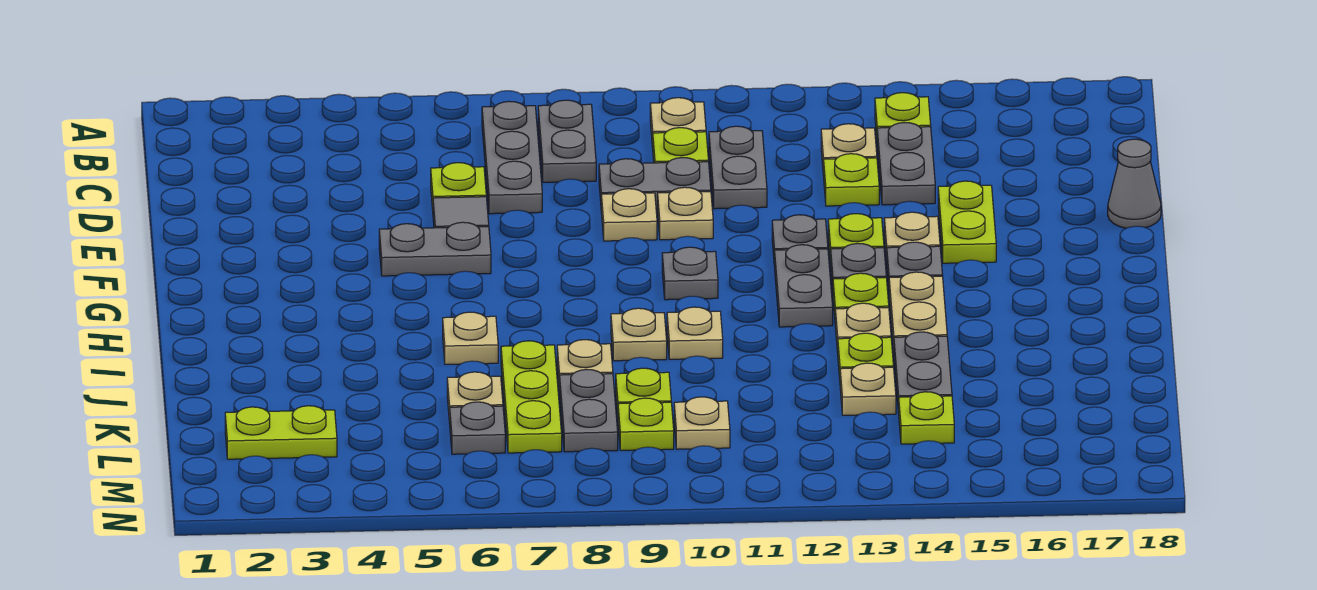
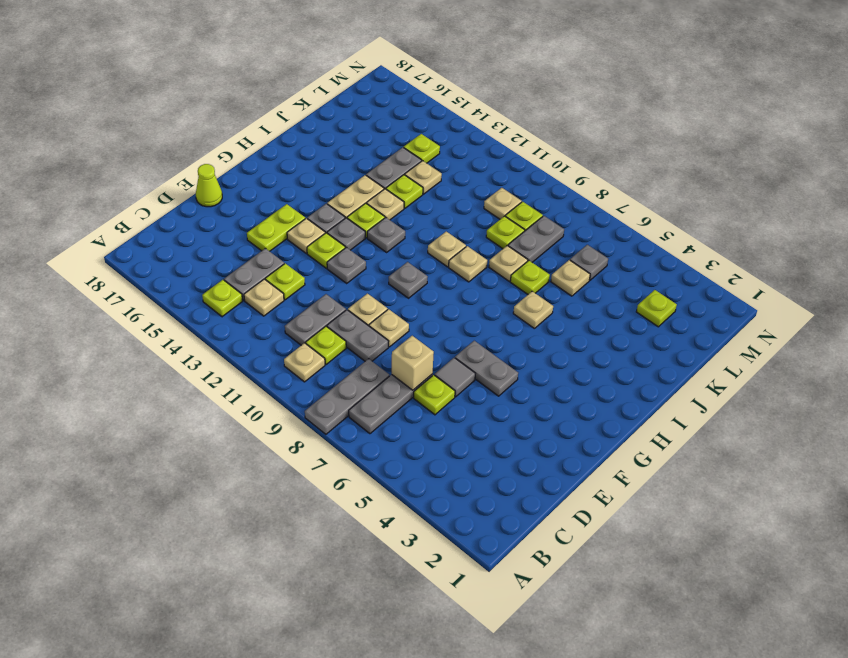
grey plate B8:C8 level 1 -> grey plate A8:C8 level 1
none -> tan brick D7 level 2
grey cone E18 level 1 -> lime cone E18 level 1
grey plate G12:H12 level 1 -> grey plate H12 level 1
lime plate J7:L7 level 1 -> lime plate J7 level 1
lime plate L2:L3 level 1 -> lime plate L3 level 1

